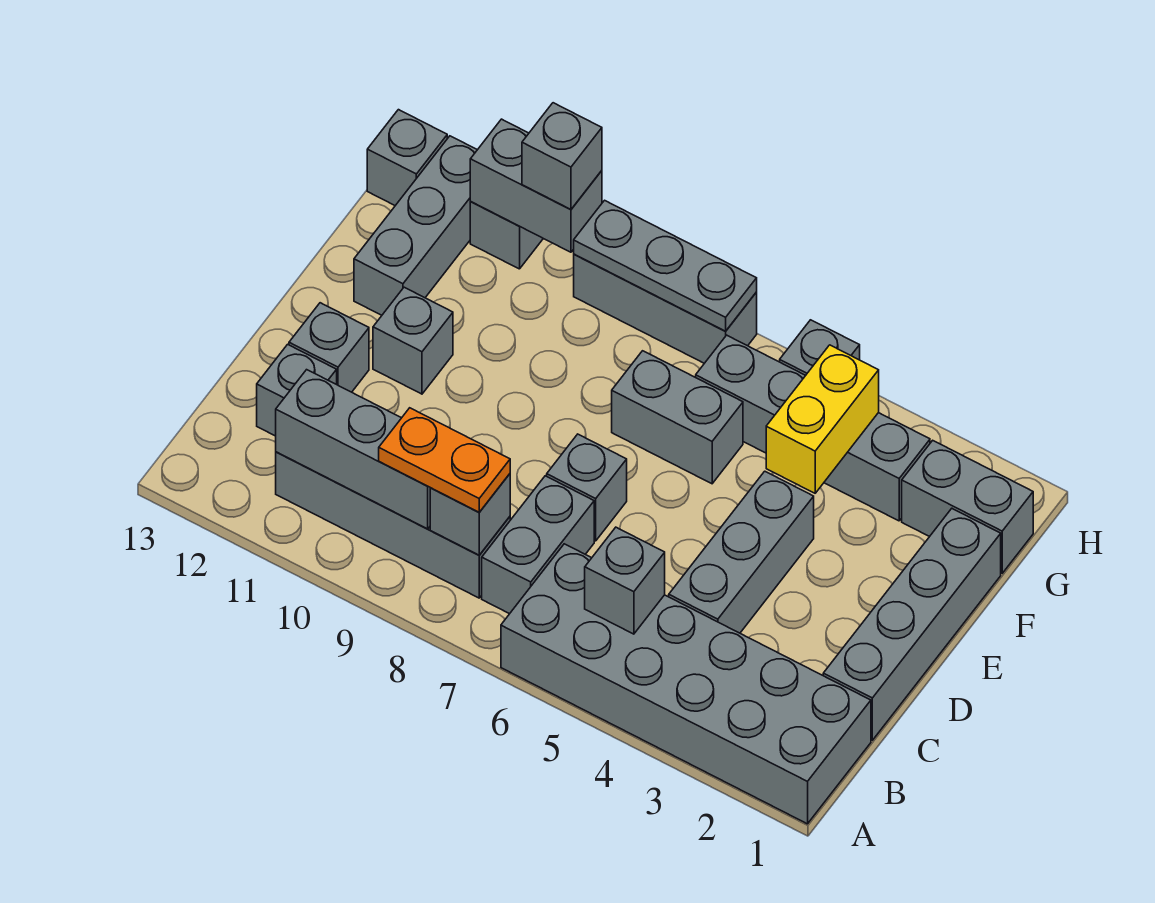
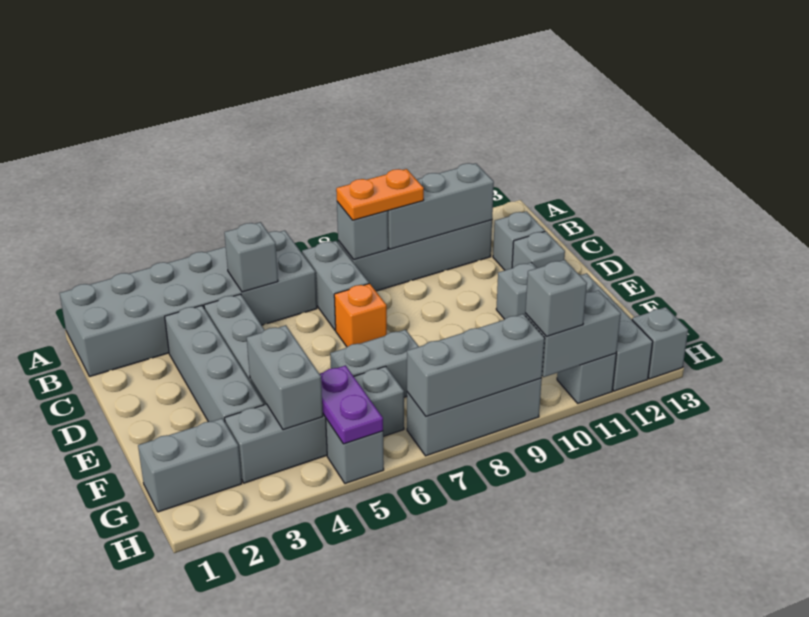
grey brick C1:F1 level 1 -> grey brick C3:F3 level 1
grey brick D7 level 1 -> orange brick D7 level 1
yellow brick F4:G4 level 2 -> grey brick F4:G4 level 2
none -> purple plate G5:H5 level 2
grey plate H7:H9 level 2 -> grey brick H7:H9 level 2

